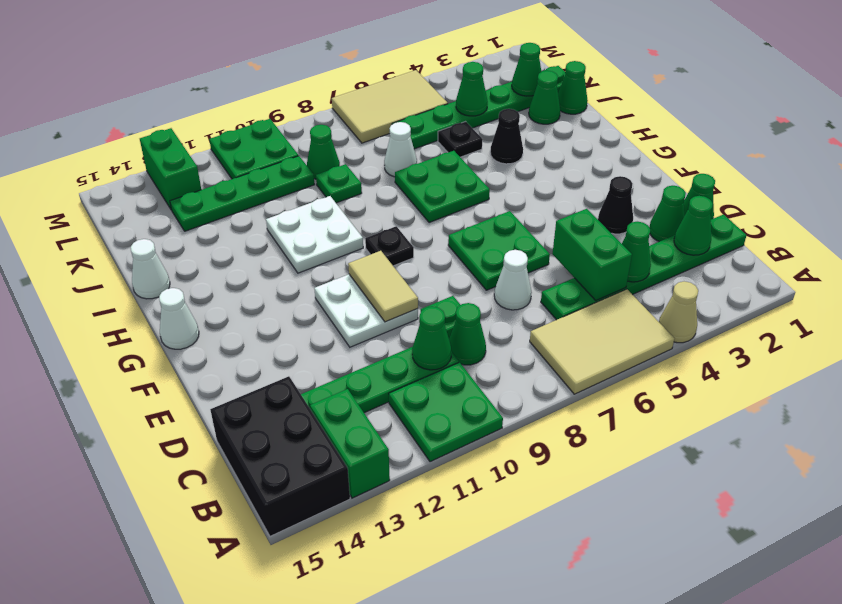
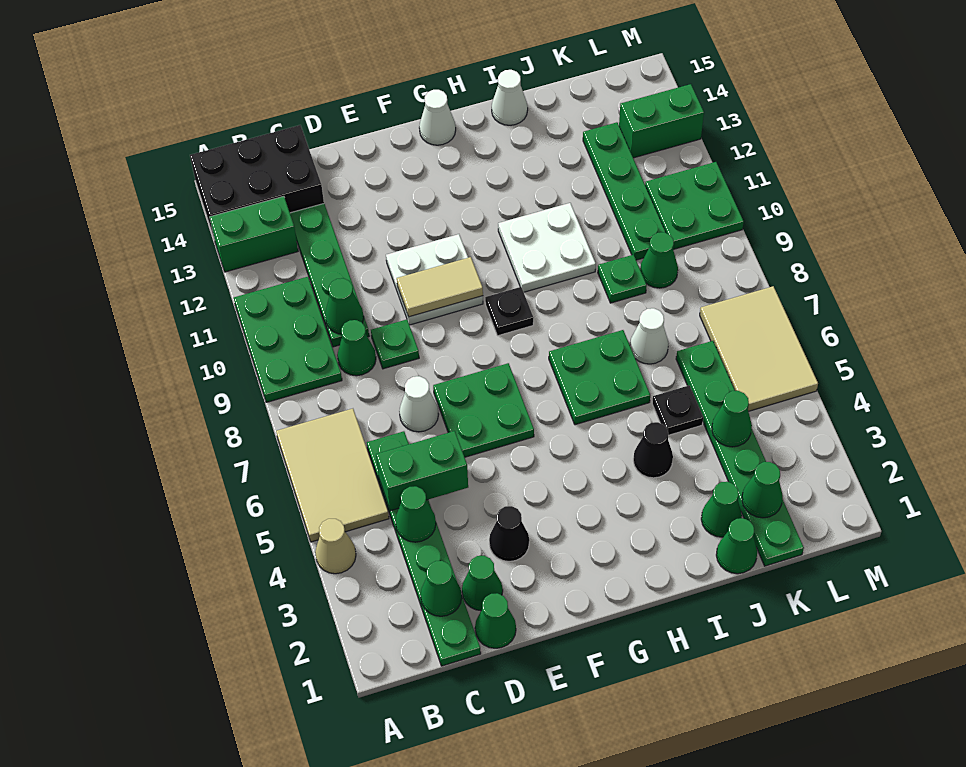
green plate A10:B11 level 1 -> green plate A9:B11 level 1

